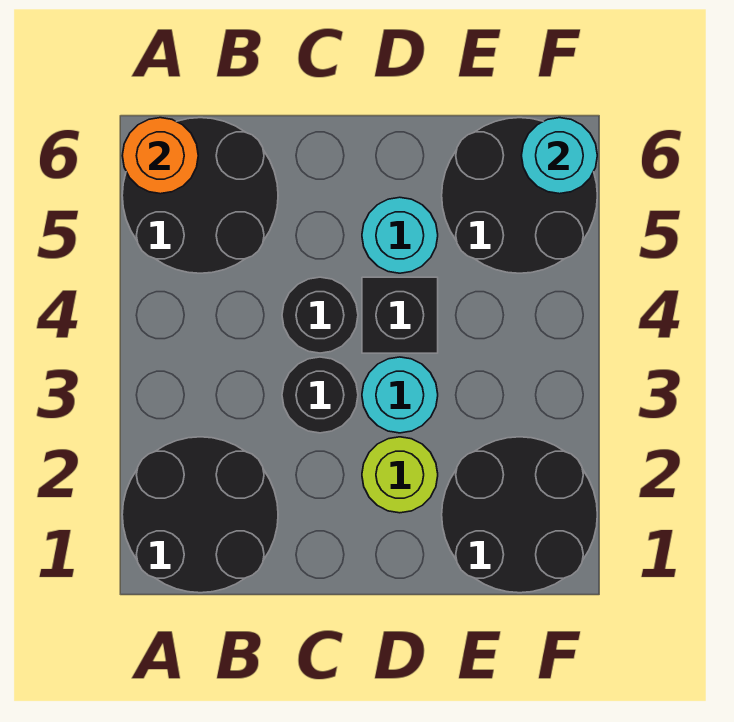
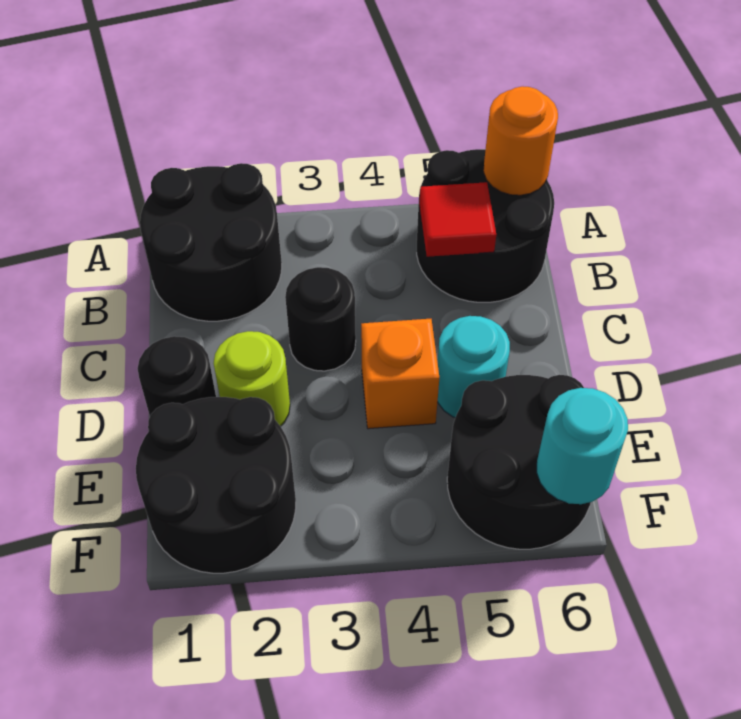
none -> red tile B5 level 2
black round brick C4 level 1 -> black round brick D1 level 1
cyan round brick D3 level 1 -> none
black brick D4 level 1 -> orange brick D4 level 1

